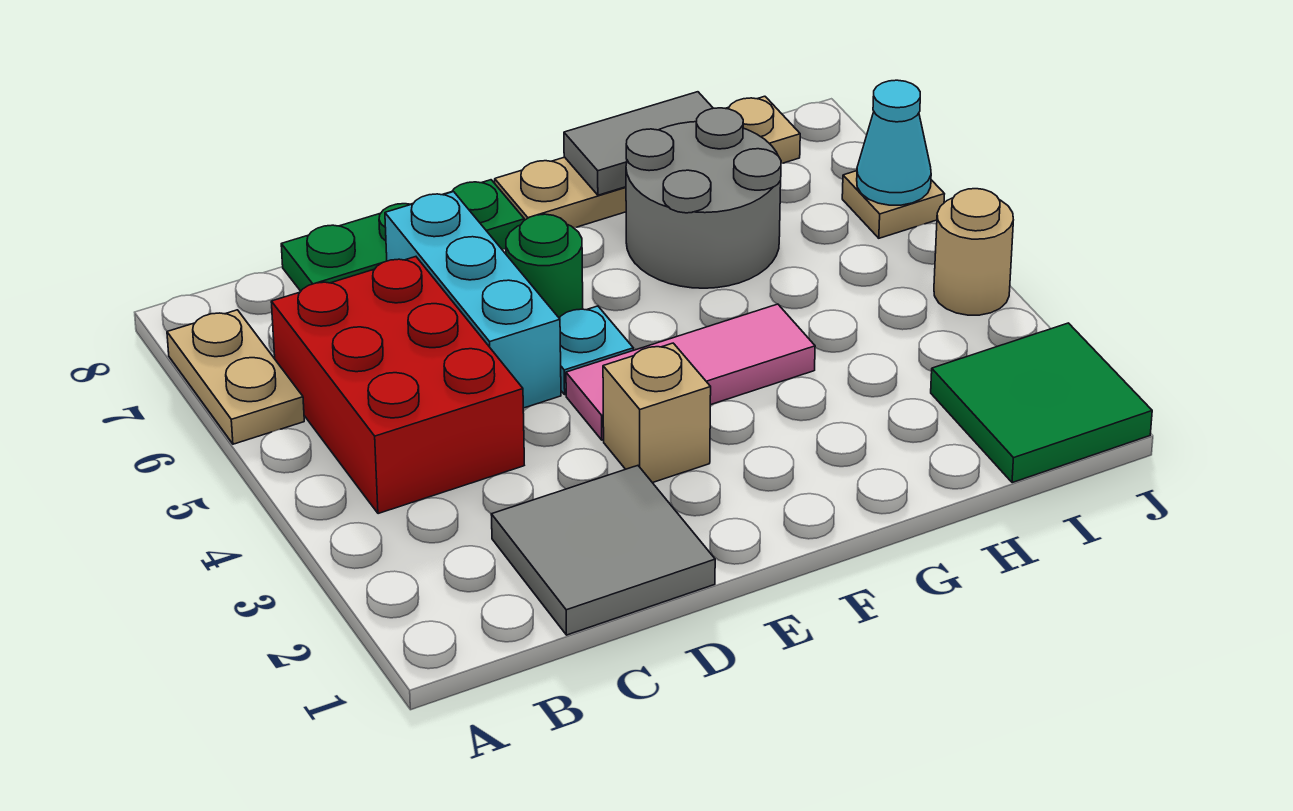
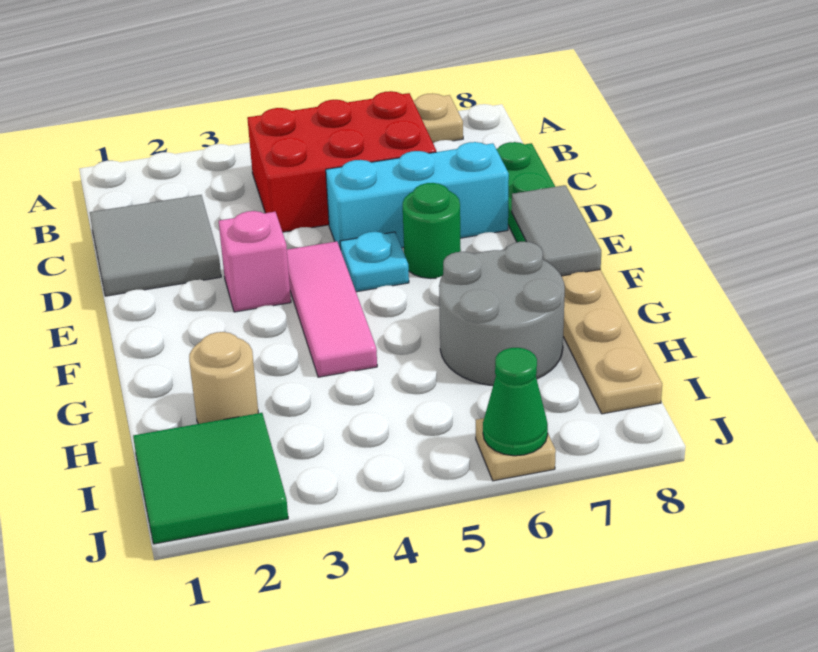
tan brick E3 level 1 -> pink brick E3 level 1
grey tile G8:H8 level 2 -> grey tile E8:F8 level 2
tan round brick J4 level 1 -> tan round brick H2 level 1
cyan cone J6 level 2 -> green cone J6 level 2

